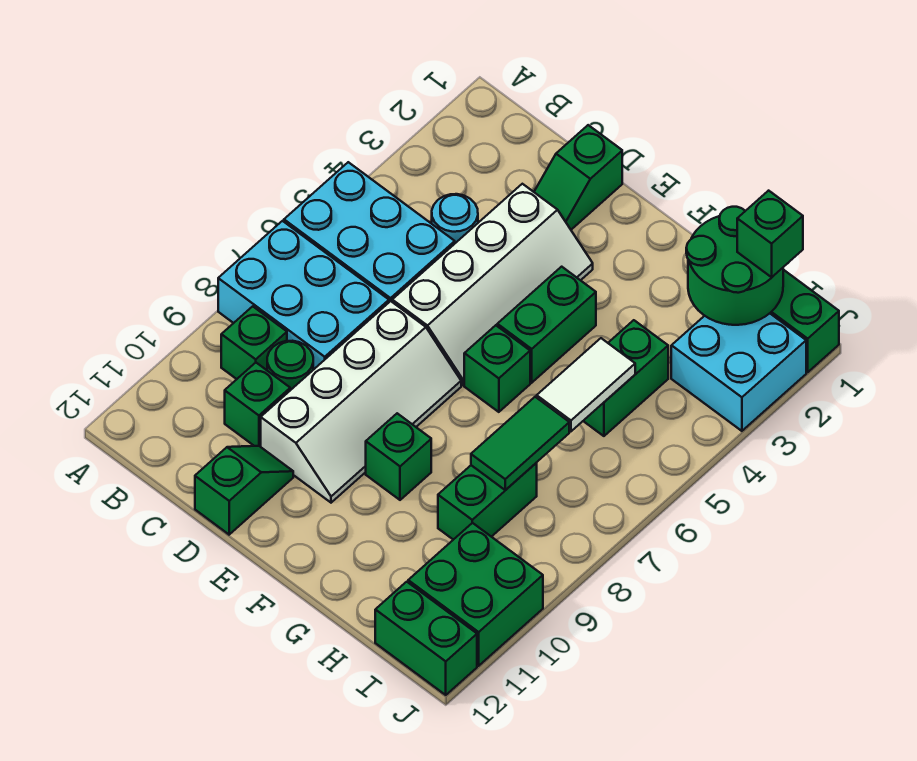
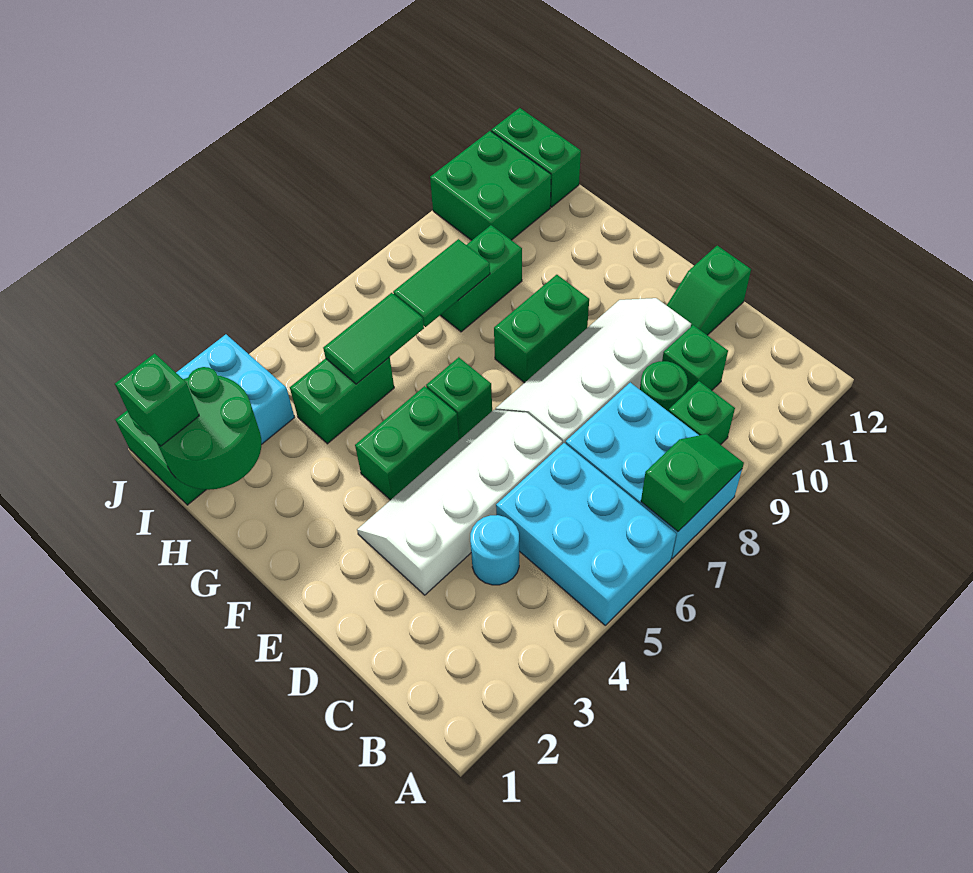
green slope D1:D2 level 1 top 1 -> green slope A7:A8 level 2 top 7
green brick F9 level 1 -> green brick F8:F9 level 1
white tile H5:H6 level 2 -> green tile H5:H6 level 2

